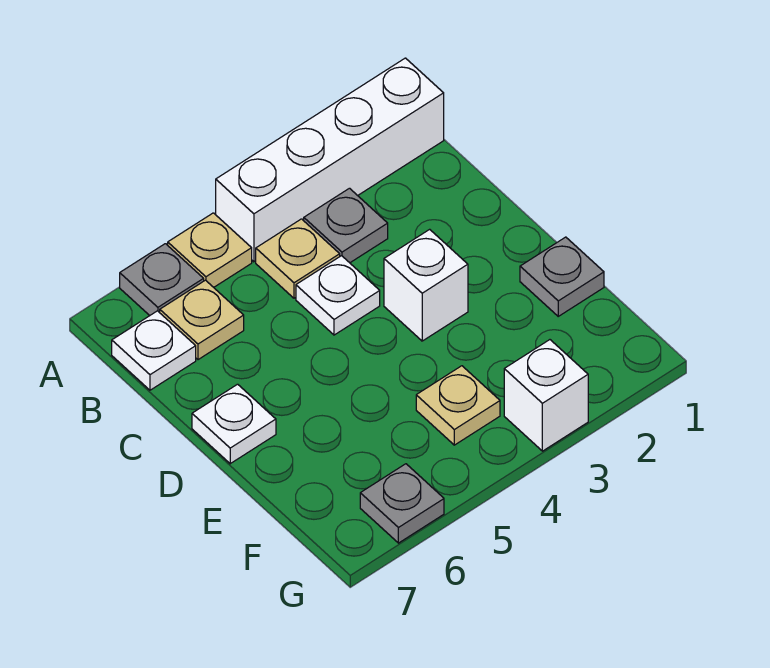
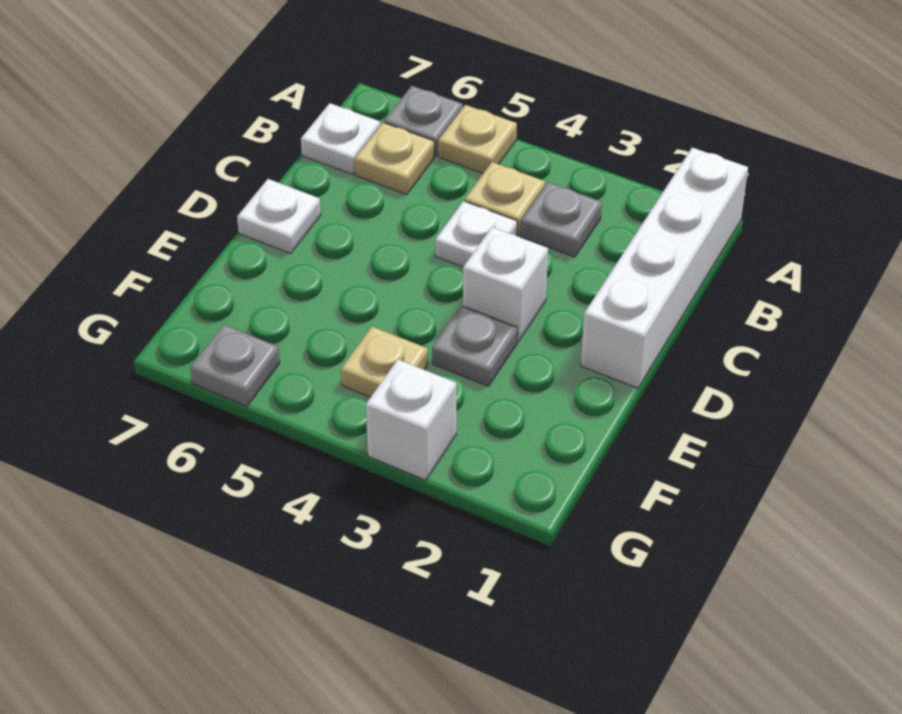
white brick A1:A4 level 1 -> white brick A1:D1 level 1
grey plate E1 level 1 -> grey plate E3 level 1

